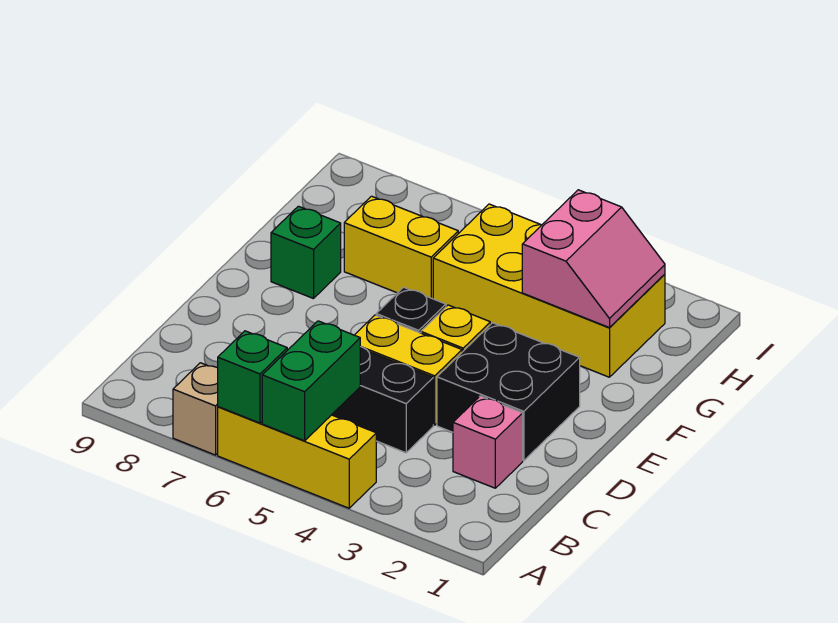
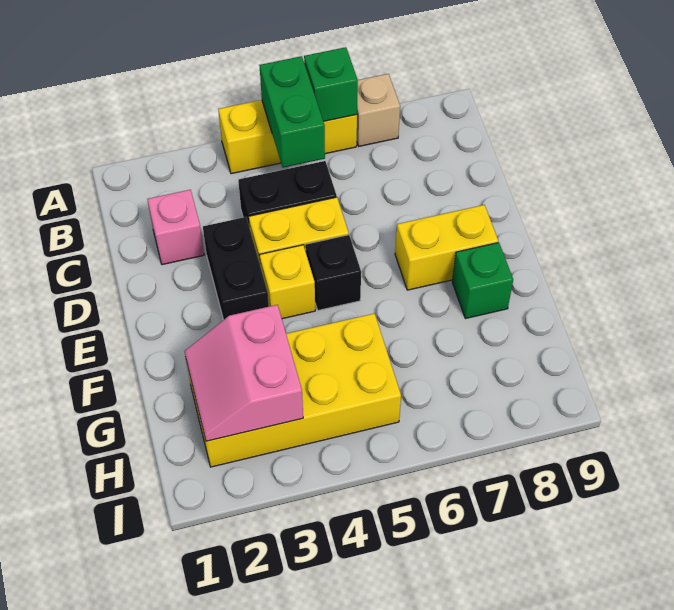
black brick D2:E3 level 1 -> black brick D3:E3 level 1
yellow brick G6:G7 level 1 -> yellow brick E7:E8 level 1

